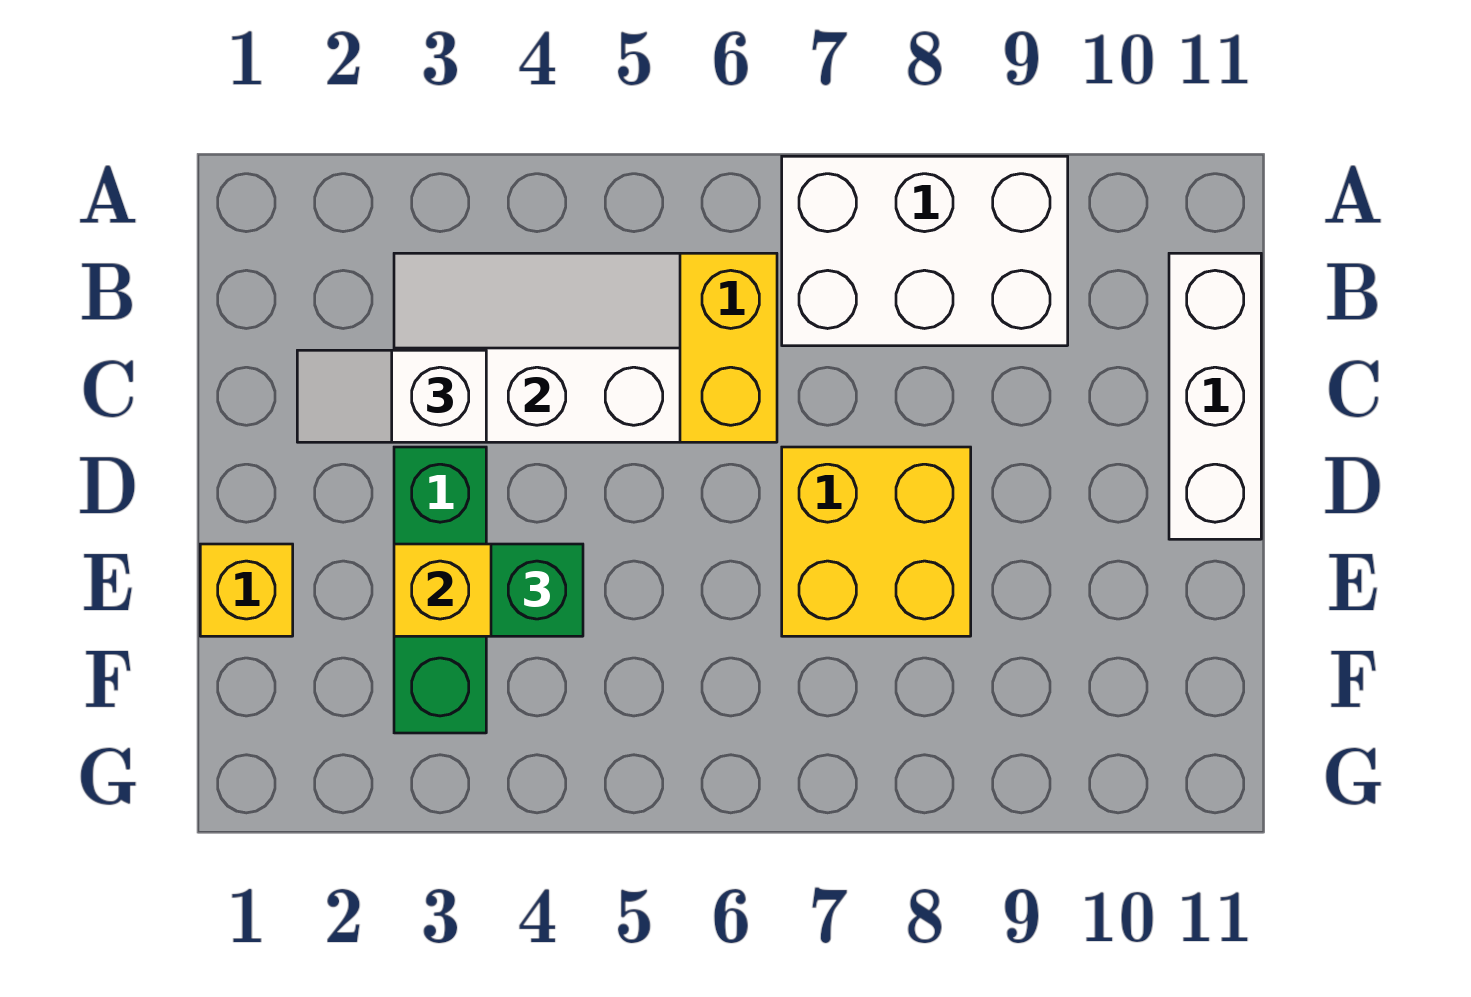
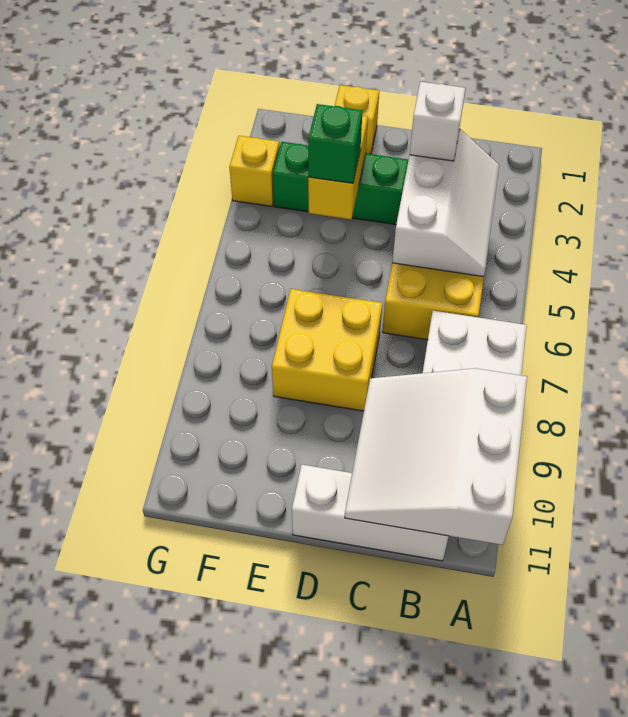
none -> white slope A9:C11 level 2 top A
none -> yellow brick G3 level 1

